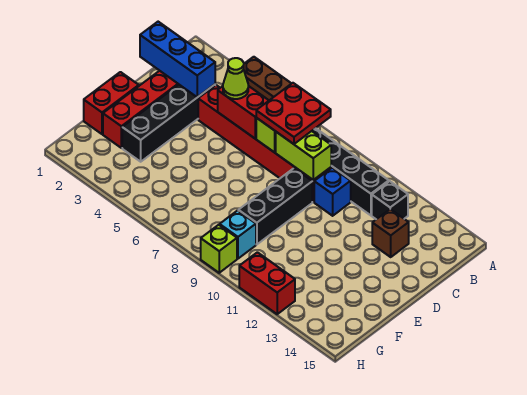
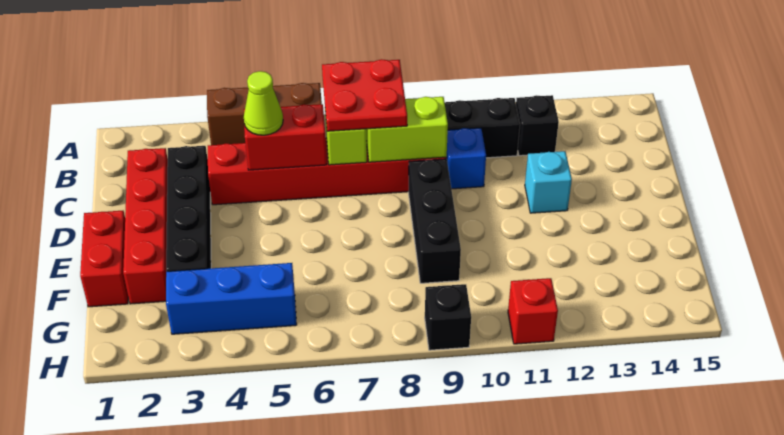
blue brick C1:C3 level 2 -> blue brick G3:G5 level 1
brown brick C13 level 1 -> none
cyan brick G9 level 1 -> cyan brick D12 level 1
lime brick H9 level 1 -> black brick H9 level 1
red brick H11:H12 level 1 -> red brick H11 level 1

